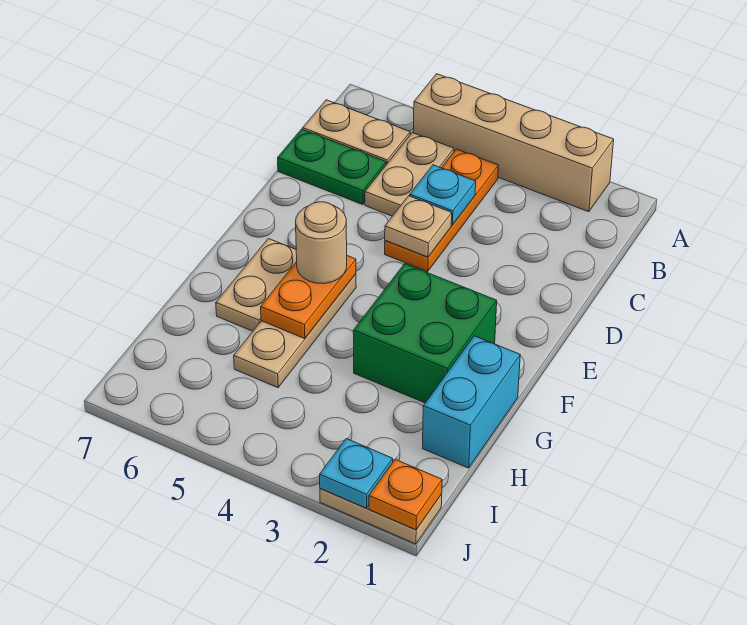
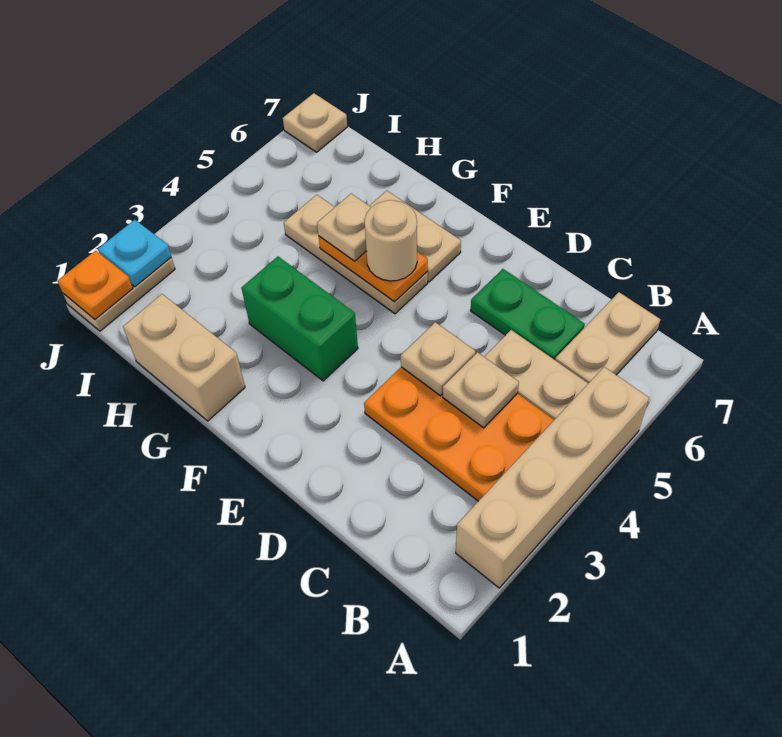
orange plate B4:D4 level 1 -> orange plate B3:D4 level 1
cyan plate C4 level 2 -> tan plate C4 level 2
green plate C6:C7 level 1 -> green plate C6:D6 level 1
green brick F2:G3 level 1 -> green brick F3:G3 level 1
cyan brick G1:H1 level 1 -> tan brick G1:H1 level 1
none -> tan plate G5 level 3
none -> tan plate J7 level 1

